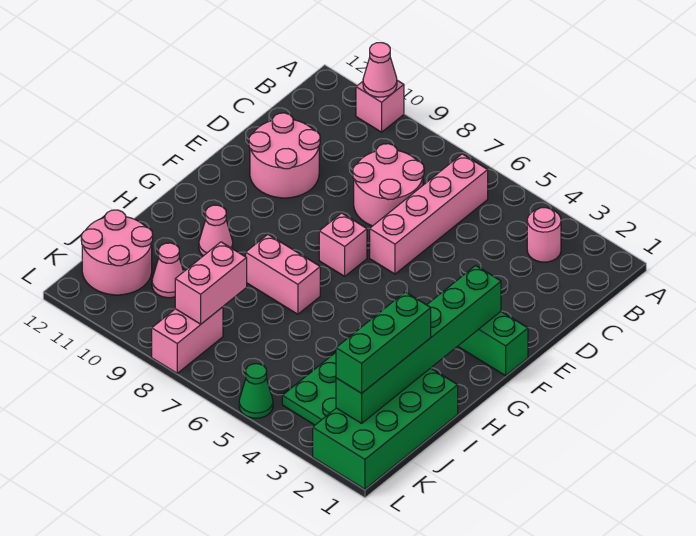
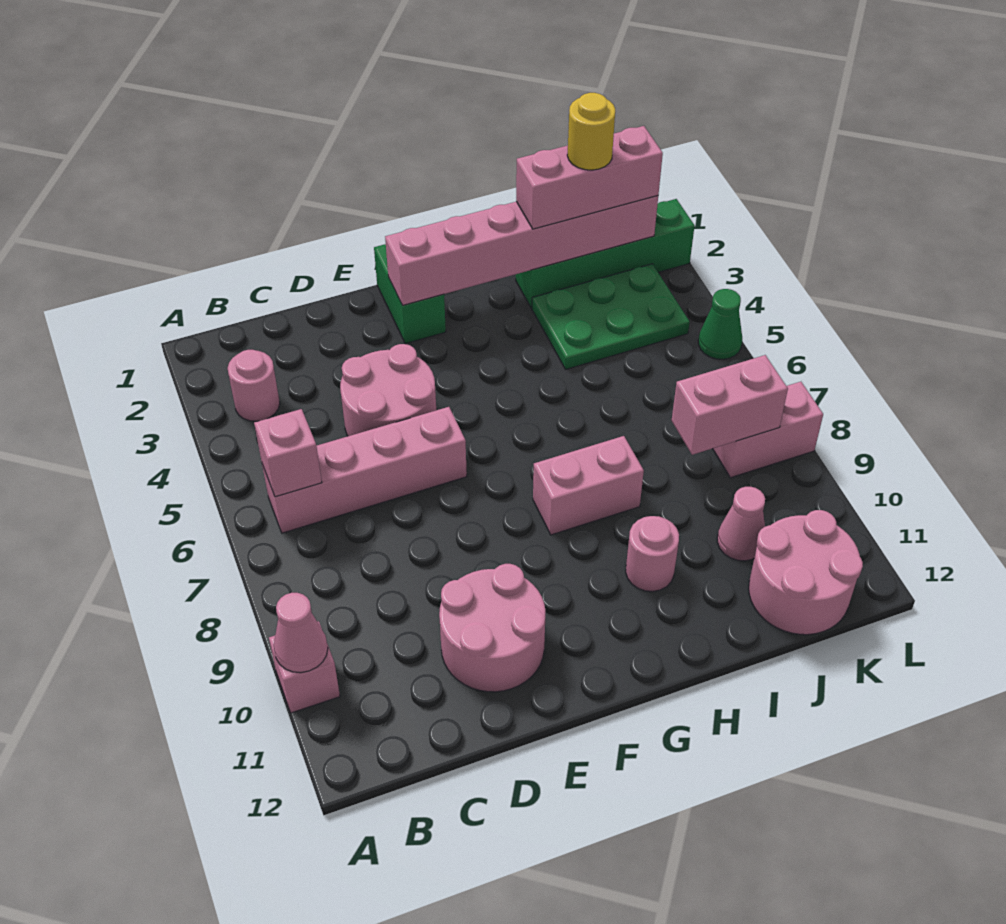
pink round brick C7:D8 level 1 -> pink round brick D4:E5 level 1
green brick F2:K2 level 2 -> pink brick F2:K2 level 2
pink brick F7 level 1 -> pink brick B6 level 2
pink brick H7:H8 level 1 -> pink brick G8:H8 level 1
pink cone H10 level 1 -> pink round brick H10 level 1
green brick I1:L2 level 1 -> green brick I2:L2 level 1
green brick I2:K2 level 3 -> pink brick I2:K2 level 3
none -> yellow round brick J2 level 4

